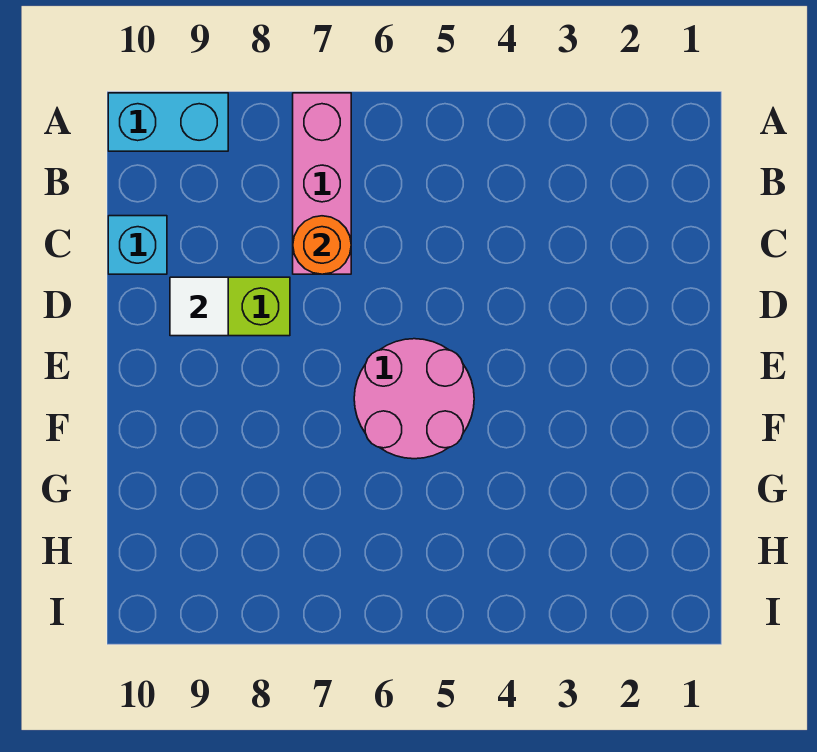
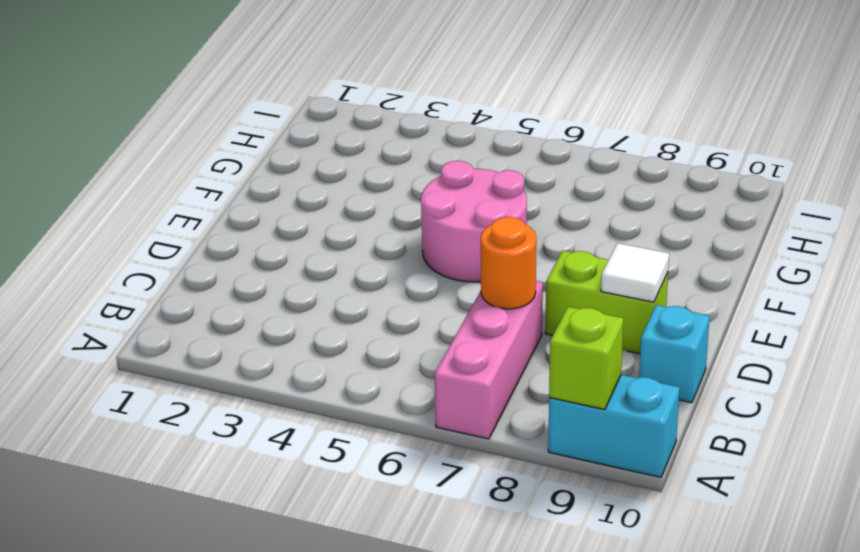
none -> lime brick A9 level 2

